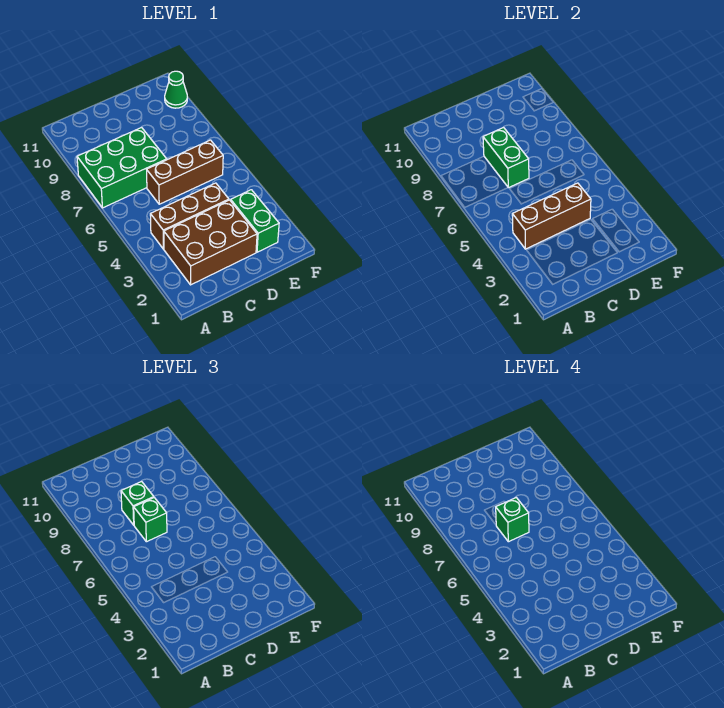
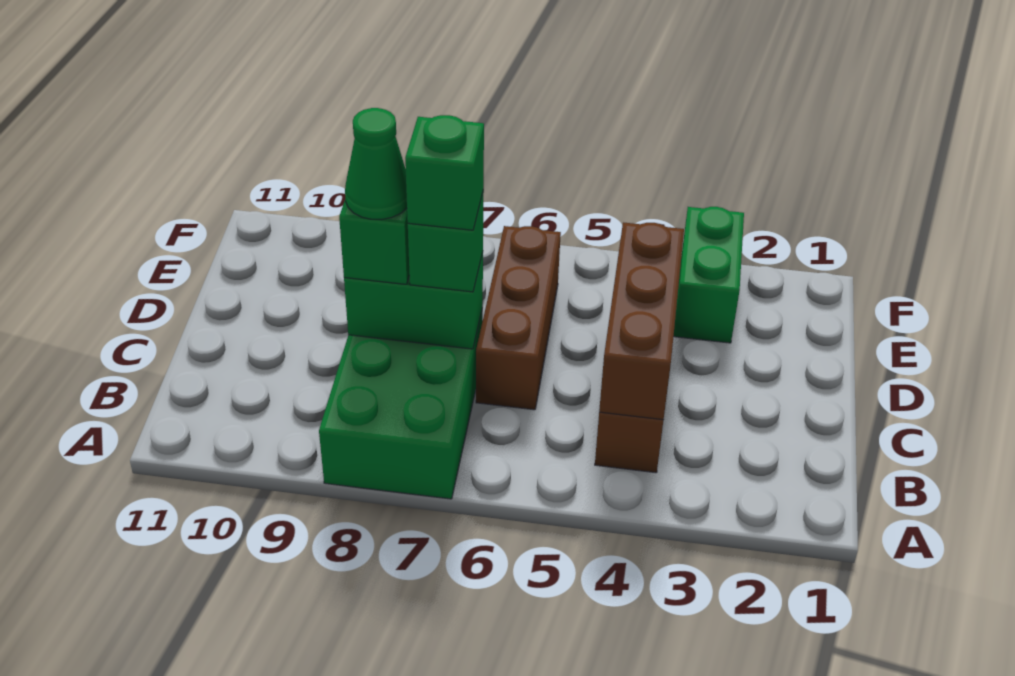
brown brick B2:D3 level 1 -> none
green brick E2:E3 level 1 -> green brick E3:F3 level 1
green cone F10 level 1 -> green cone C8 level 4

